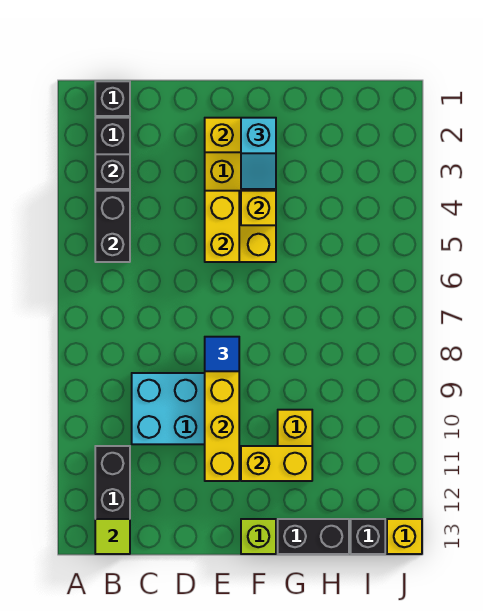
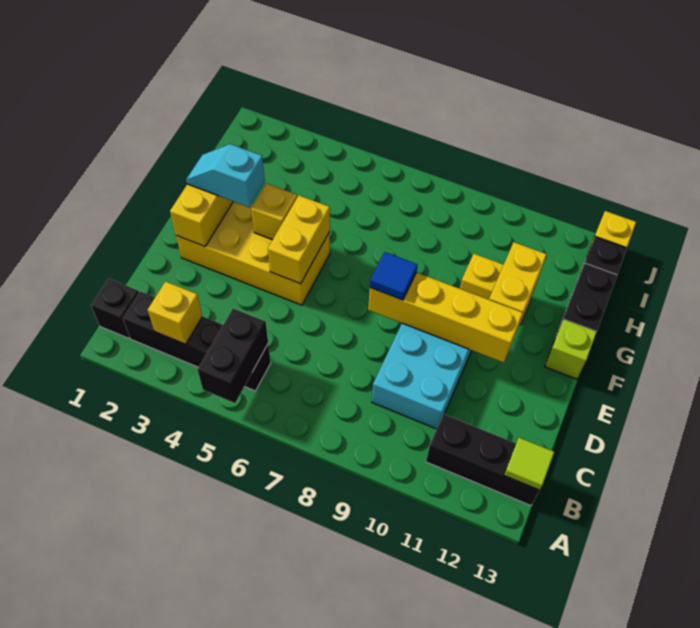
black brick B3 level 2 -> yellow brick B3 level 2
black brick B4:B5 level 2 -> black brick A5:B5 level 2
yellow brick E4:E5 level 2 -> yellow brick E5:F5 level 2
cyan slope F2:F3 level 3 top 2 -> cyan slope F2:F3 level 3 top 3

